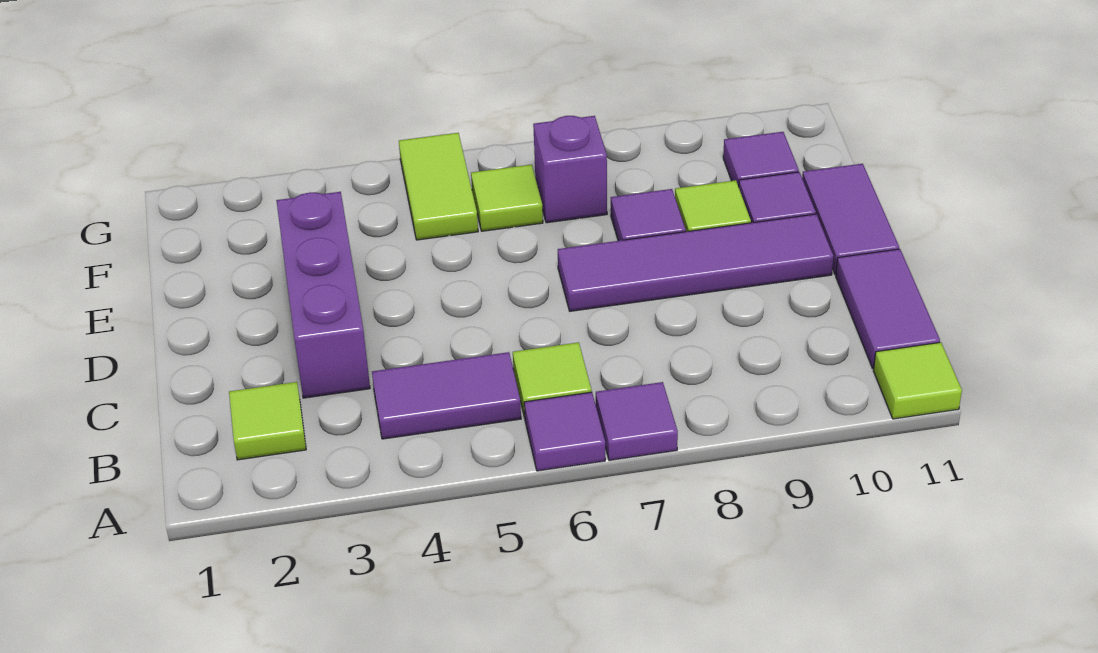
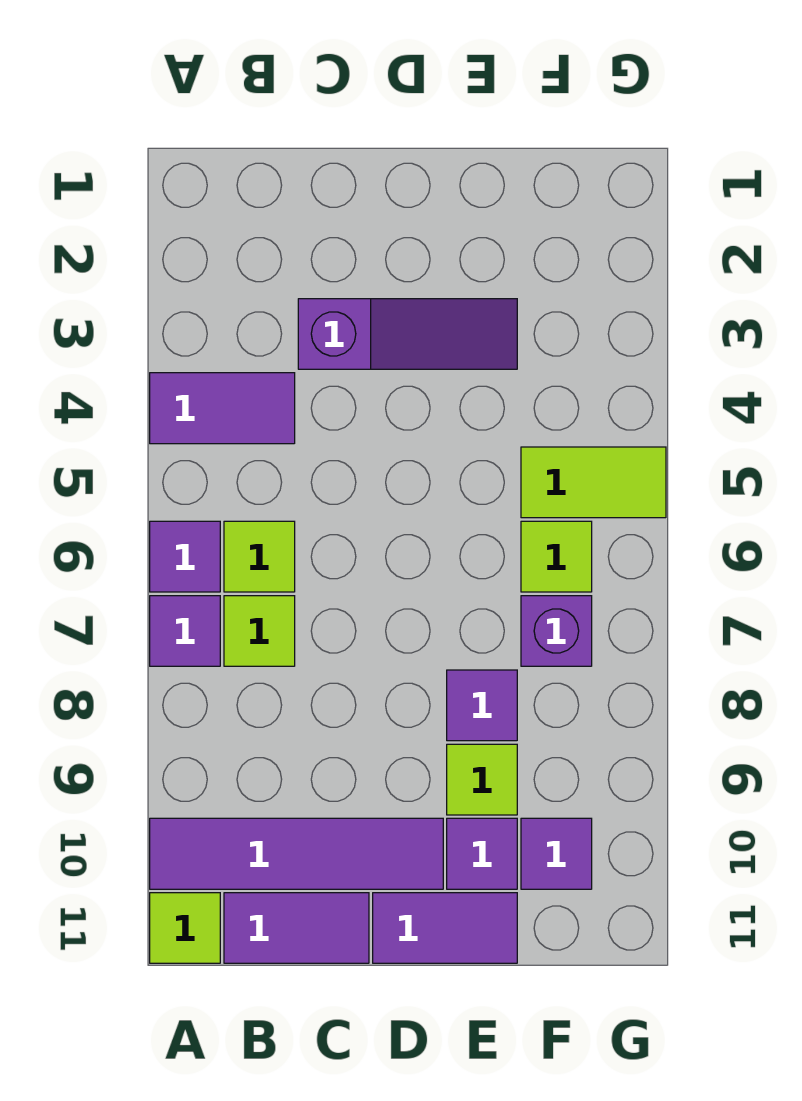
lime tile B2 level 1 -> lime tile B7 level 1
purple tile B4:B5 level 1 -> purple tile A4:B4 level 1
purple brick C3:E3 level 1 -> purple slope C3:E3 level 1 top C
purple tile D7:D10 level 1 -> purple tile A10:D10 level 1

